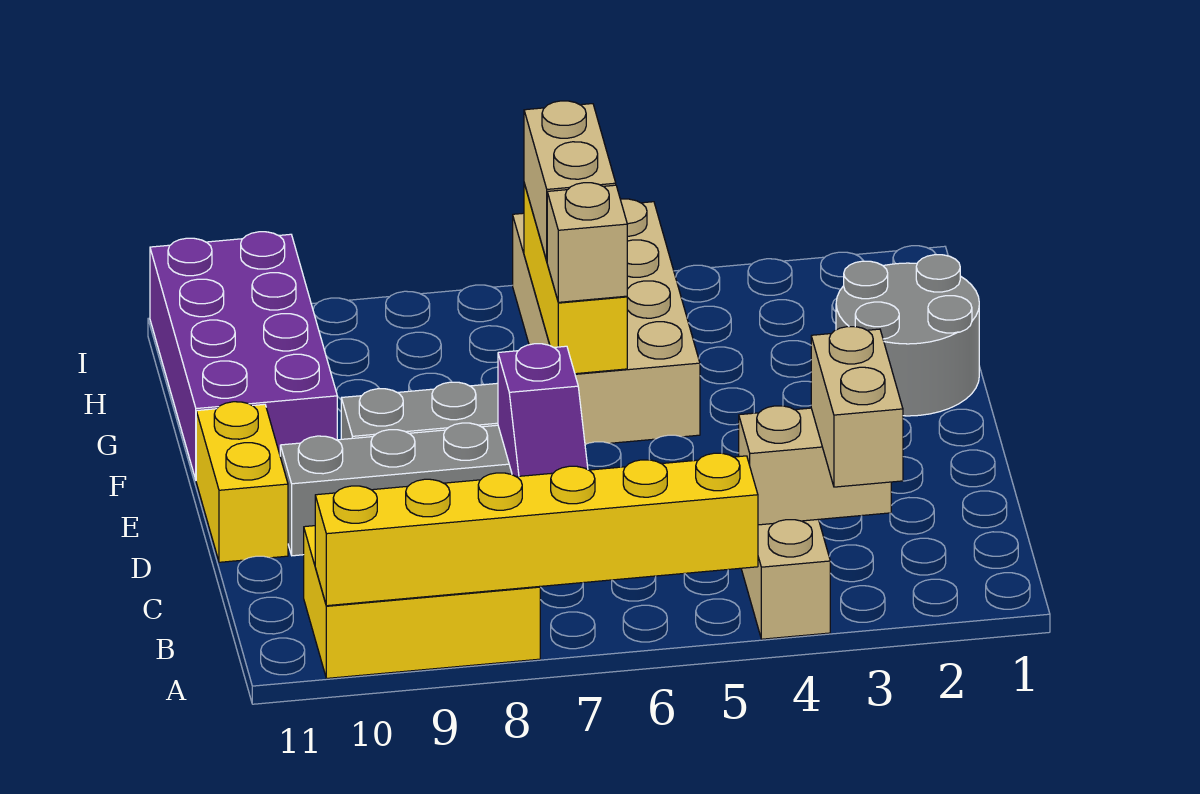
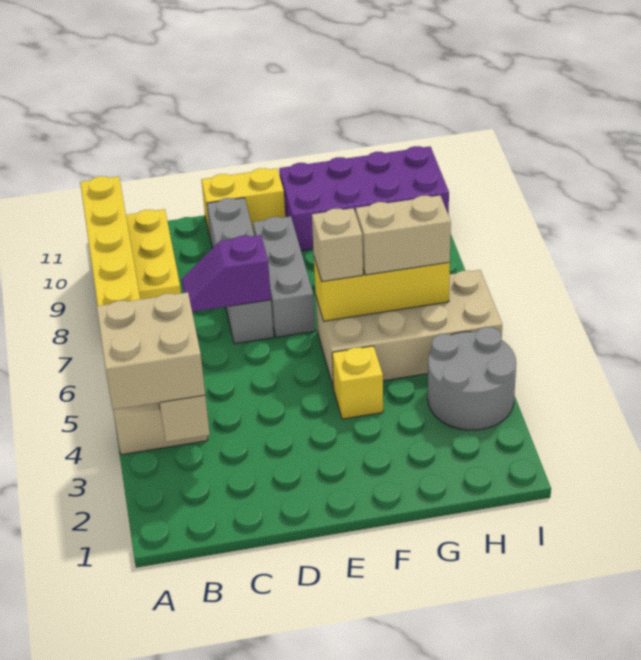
tan brick A3:B3 level 3 -> tan brick A3:B4 level 3
grey round brick F1:G2 level 1 -> grey round brick H3:I4 level 1
none -> yellow brick F4 level 1

